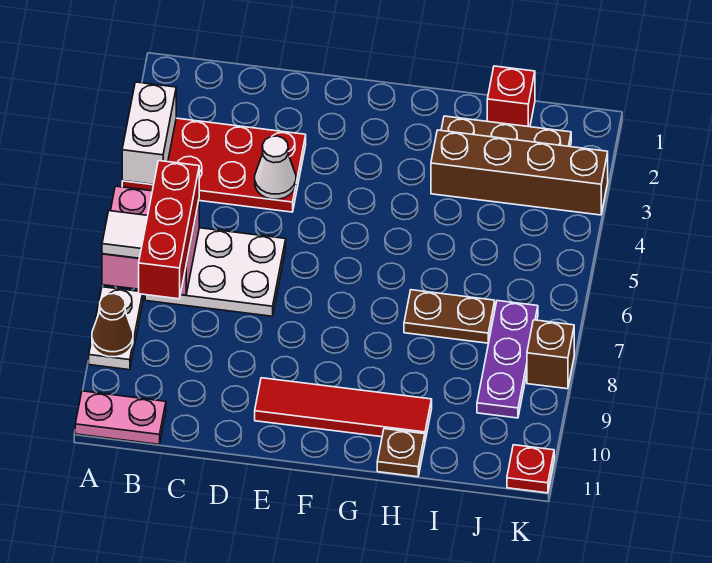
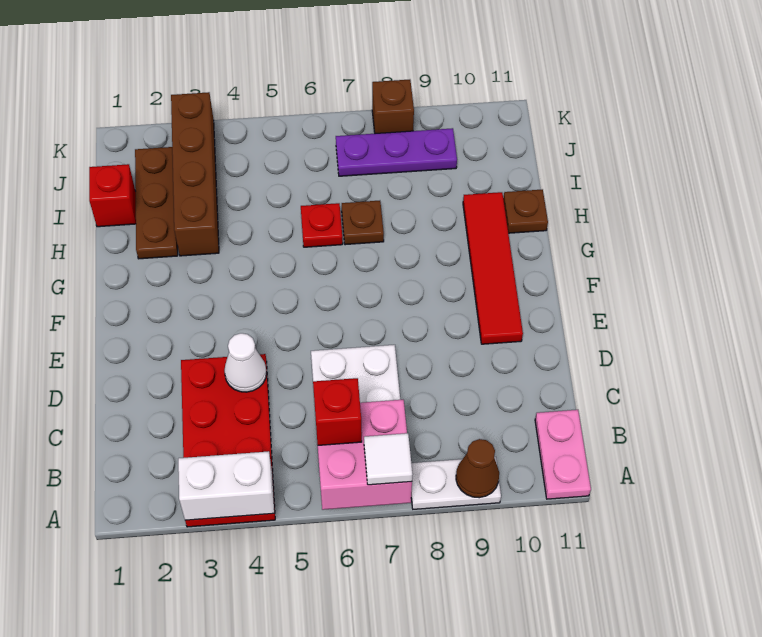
red brick B6:B8 level 3 -> red brick B6 level 3
brown plate H7:I7 level 1 -> brown plate H7 level 1
red plate K11 level 1 -> red plate H6 level 1

